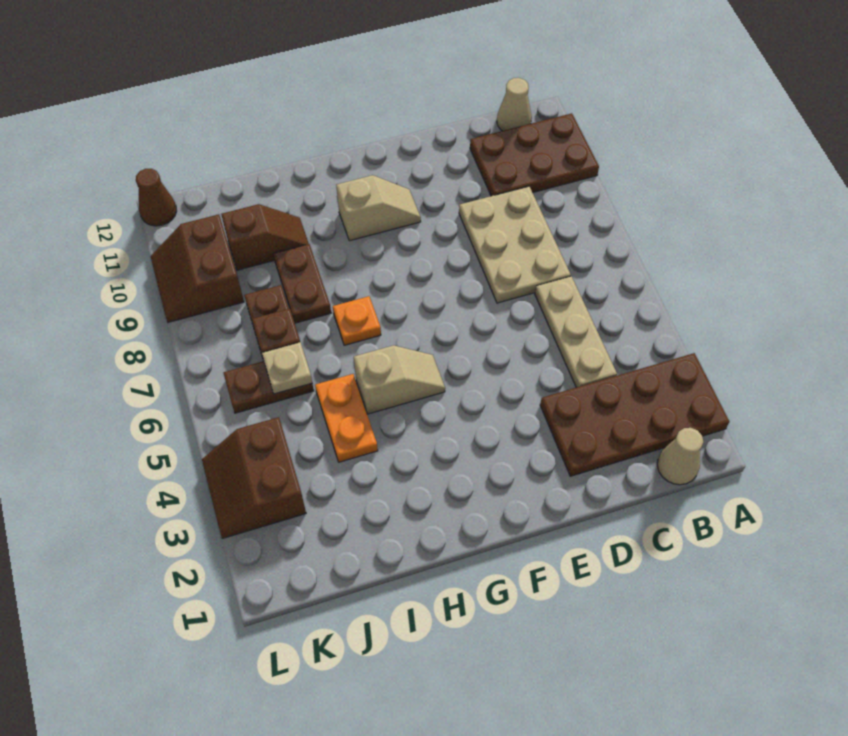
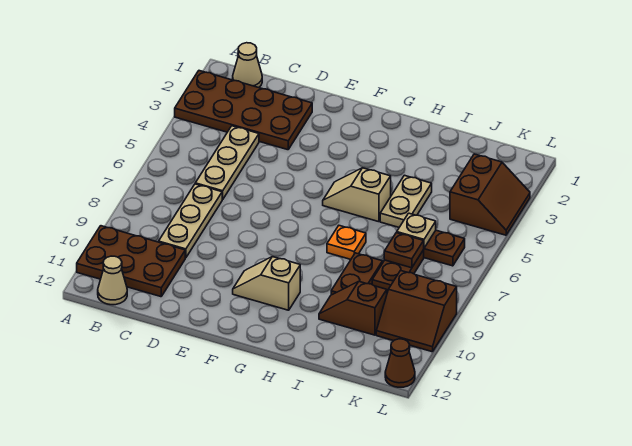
tan plate C7:D9 level 1 -> tan plate C7:C9 level 1
orange plate I4:I5 level 1 -> tan plate I4:I5 level 1
brown slope K9:L10 level 1 top K -> brown slope K9:L10 level 1 top 9

